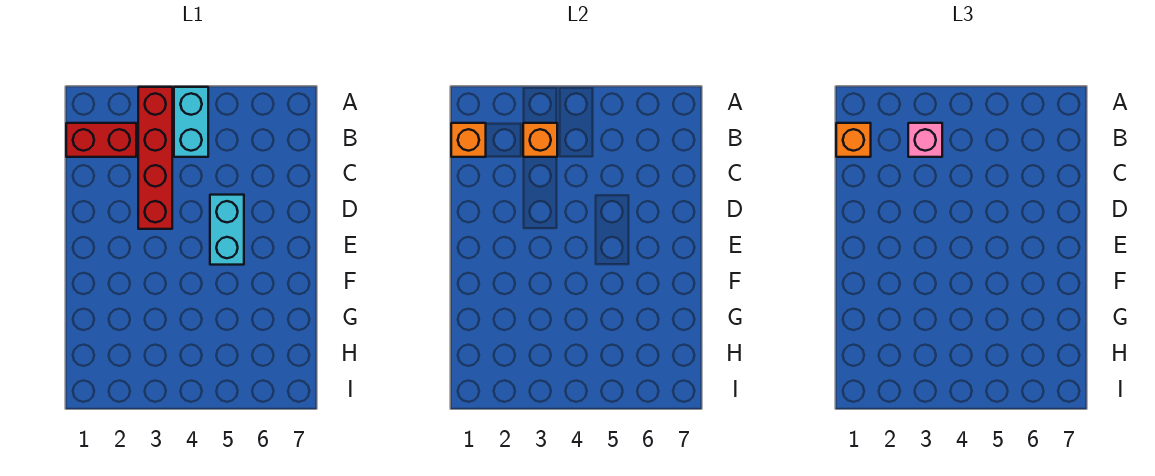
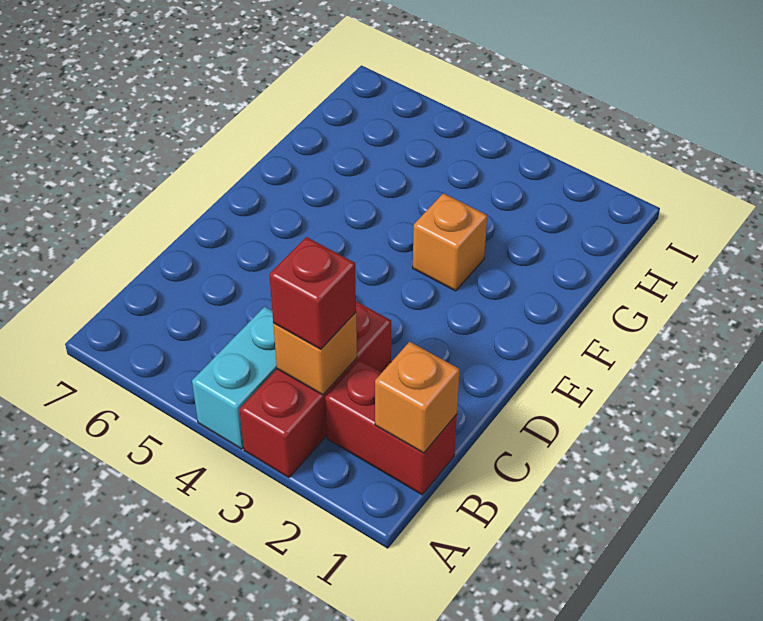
red brick A3:D3 level 1 -> red brick A3:C3 level 1
orange brick B1 level 3 -> orange brick F3 level 1
pink brick B3 level 3 -> red brick B3 level 3
cyan brick D5:E5 level 1 -> none

